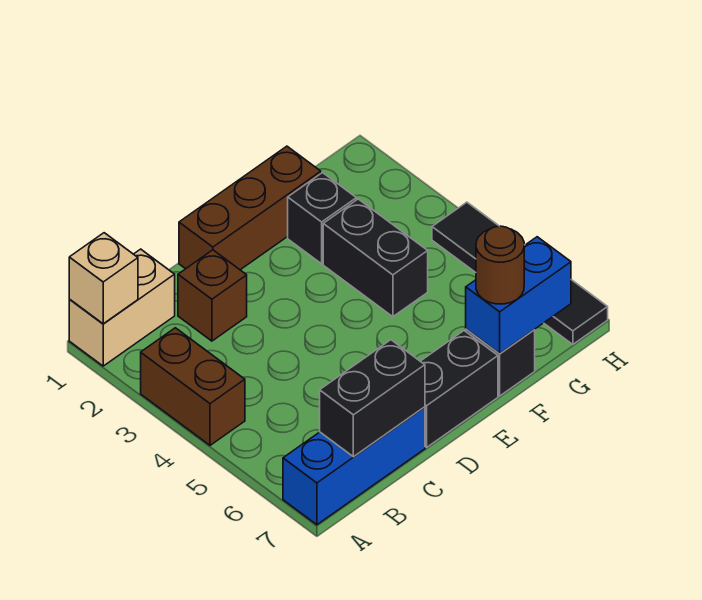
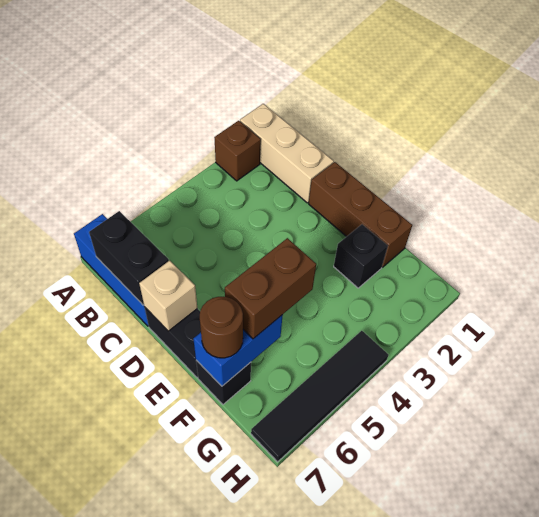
tan brick A1:B1 level 1 -> tan brick A1:C1 level 1
tan brick A1 level 2 -> tan brick D7 level 2
brown brick A3:A4 level 1 -> brown brick F5:F6 level 3
brown brick C2 level 1 -> brown brick A2 level 1
black brick F3:F4 level 1 -> none
blue brick F7:G7 level 2 -> blue brick F6:F7 level 2

